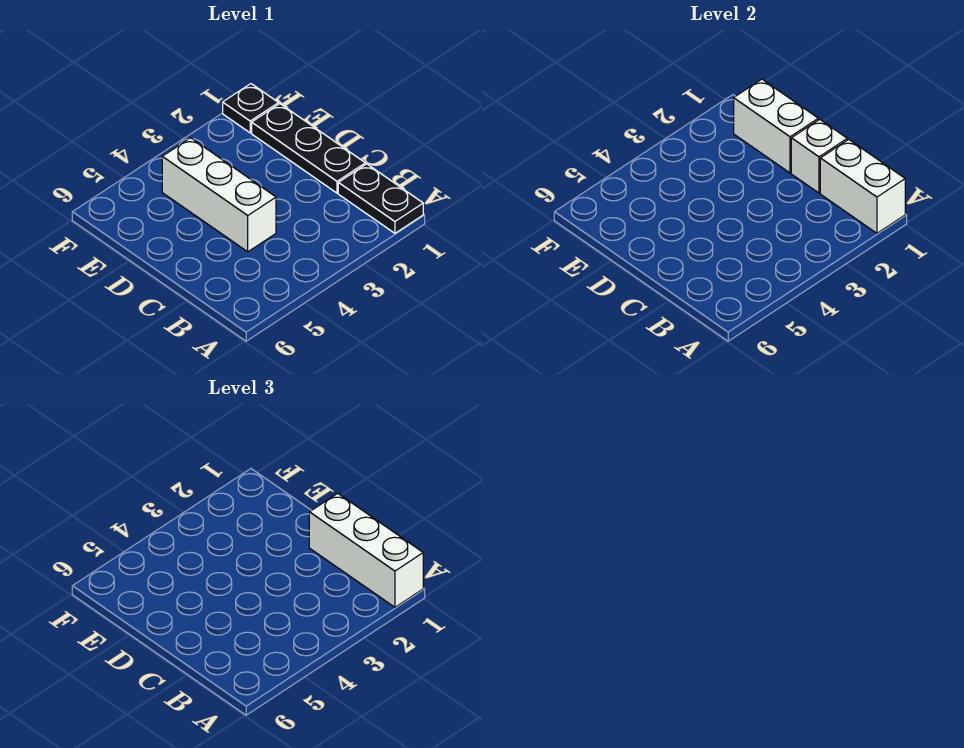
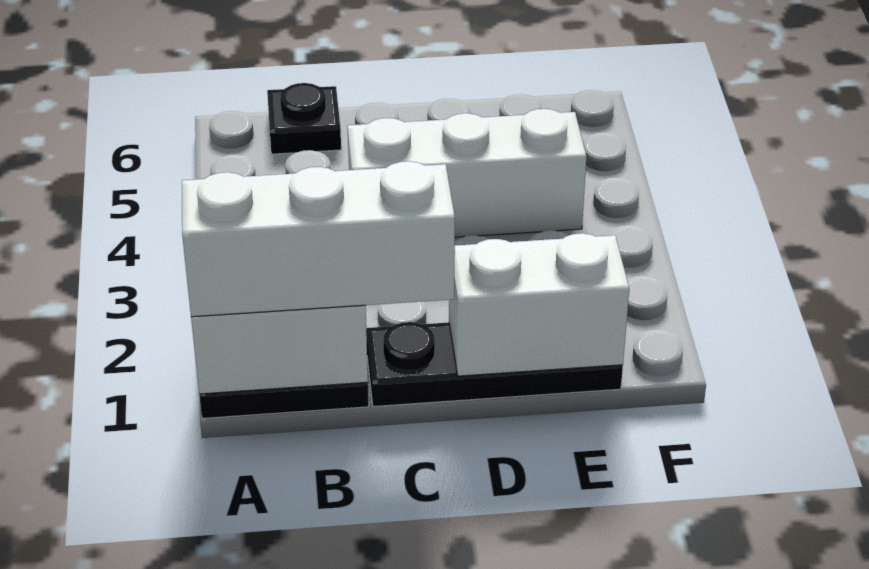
white brick C1 level 2 -> none
black plate F1 level 1 -> black plate B6 level 1

